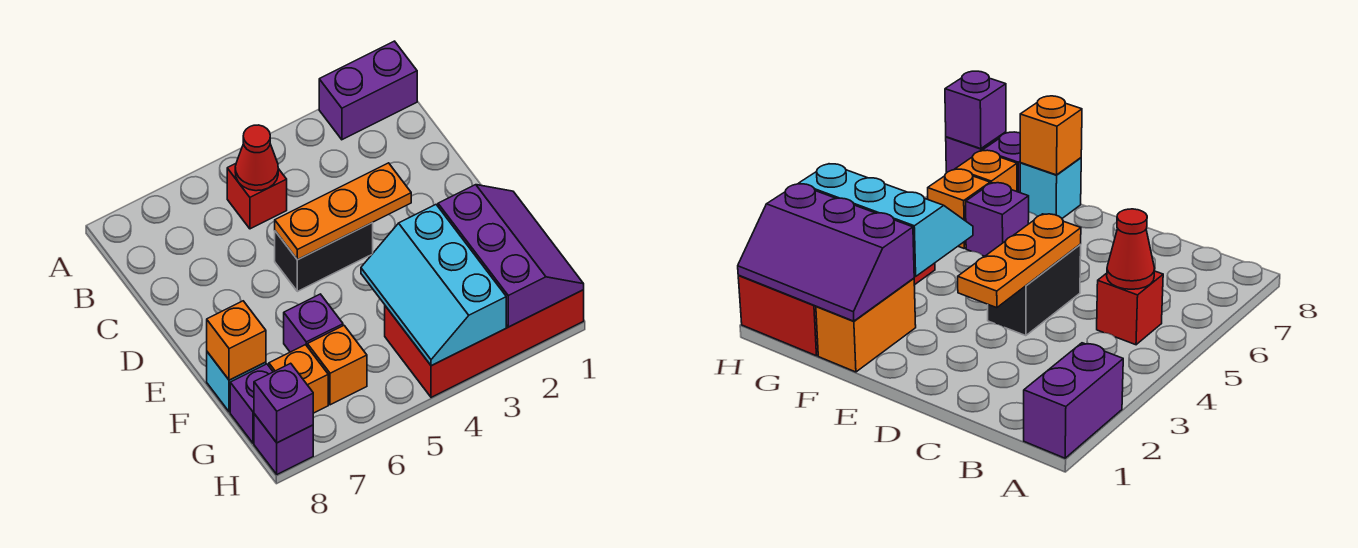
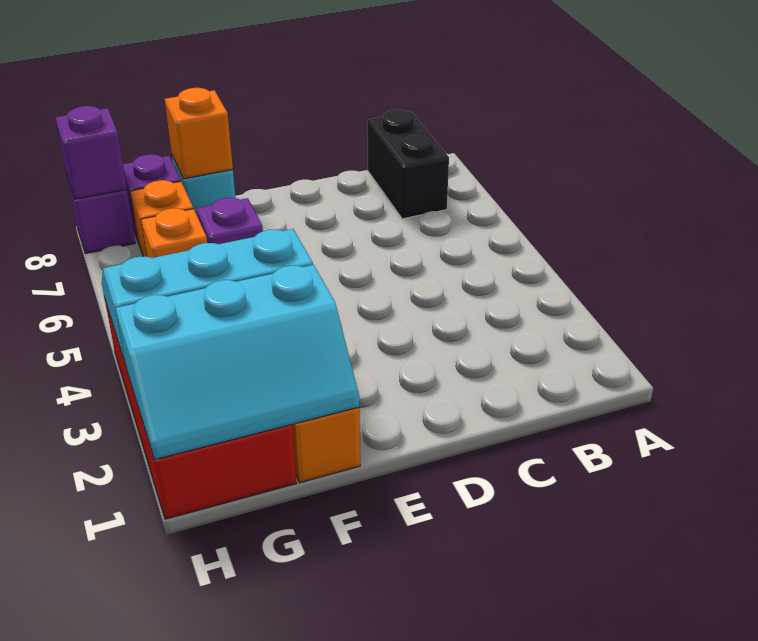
purple brick A1:A2 level 1 -> none
red brick B5 level 1 -> none
red cone B5 level 2 -> none
orange plate D3:D5 level 2 -> none
black brick D4:D5 level 1 -> black brick B7:B8 level 1
purple slope F1:H2 level 2 top 2 -> cyan slope F1:H2 level 2 top 2

